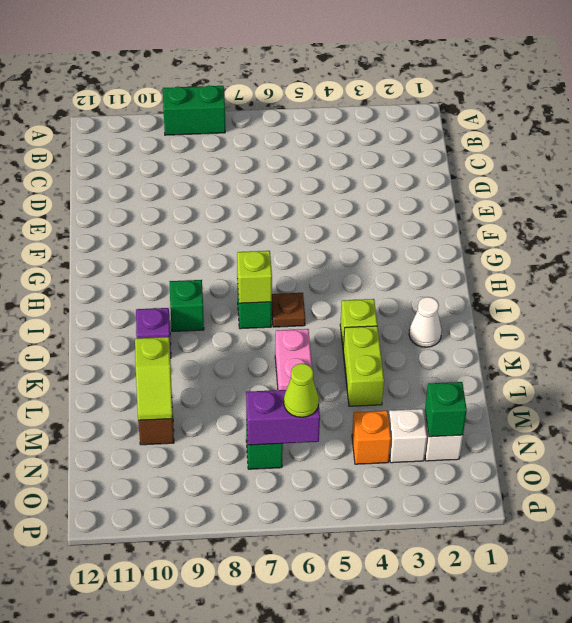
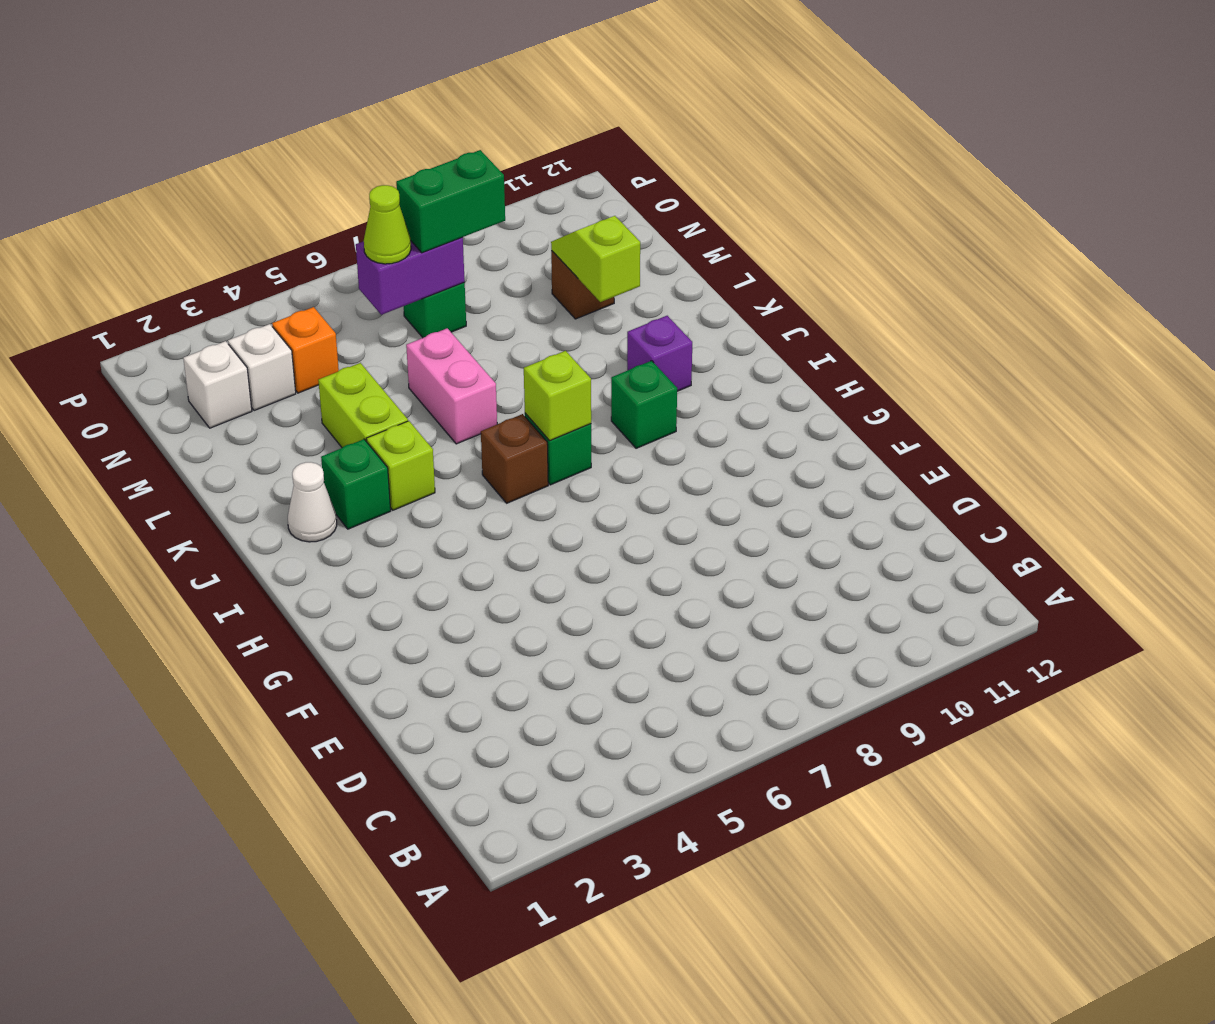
green brick A8:A9 level 1 -> green brick N7:N8 level 3
brown plate I6 level 1 -> brown brick I6 level 1
green brick N2 level 2 -> green brick J3 level 1

